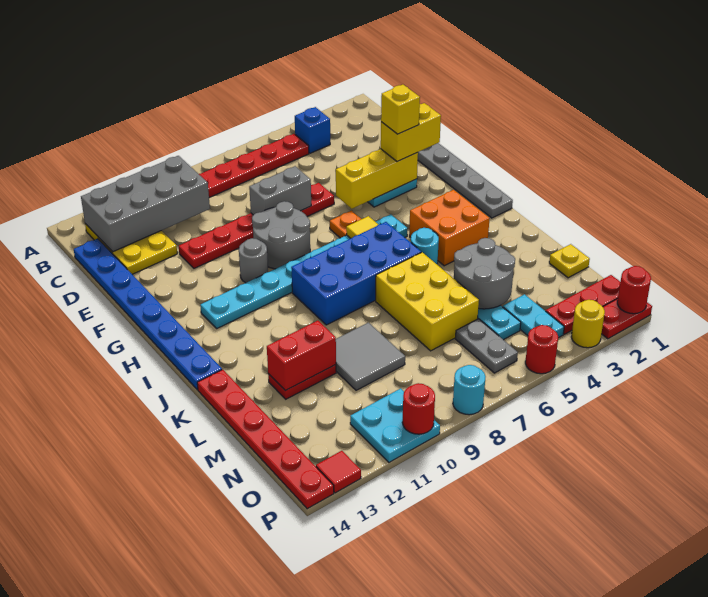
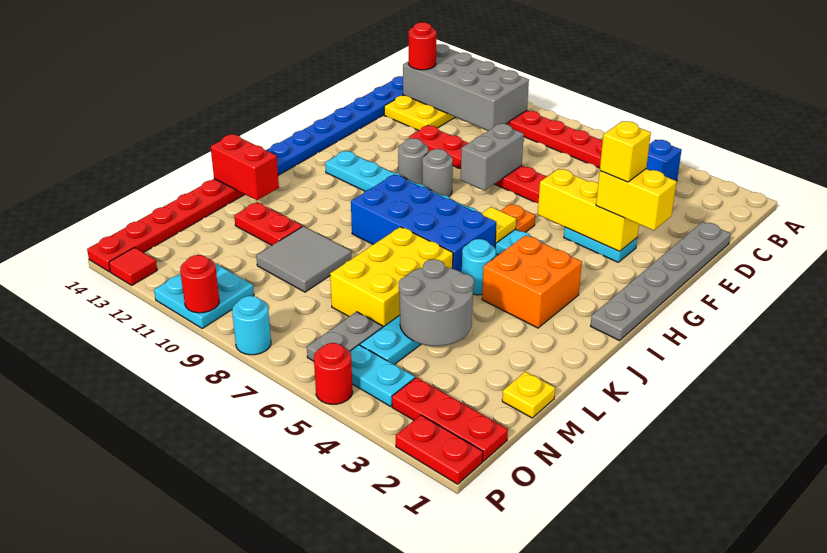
grey brick E7:E8 level 2 -> grey brick E8:F8 level 2
grey round brick F8:G9 level 1 -> grey round brick G9 level 1
red brick L11:L12 level 2 -> red brick K13:K14 level 2
cyan plate N4:O4 level 1 -> cyan plate O4:O5 level 1
red round brick P1 level 2 -> red round brick C13 level 3
yellow round brick P3 level 1 -> none

